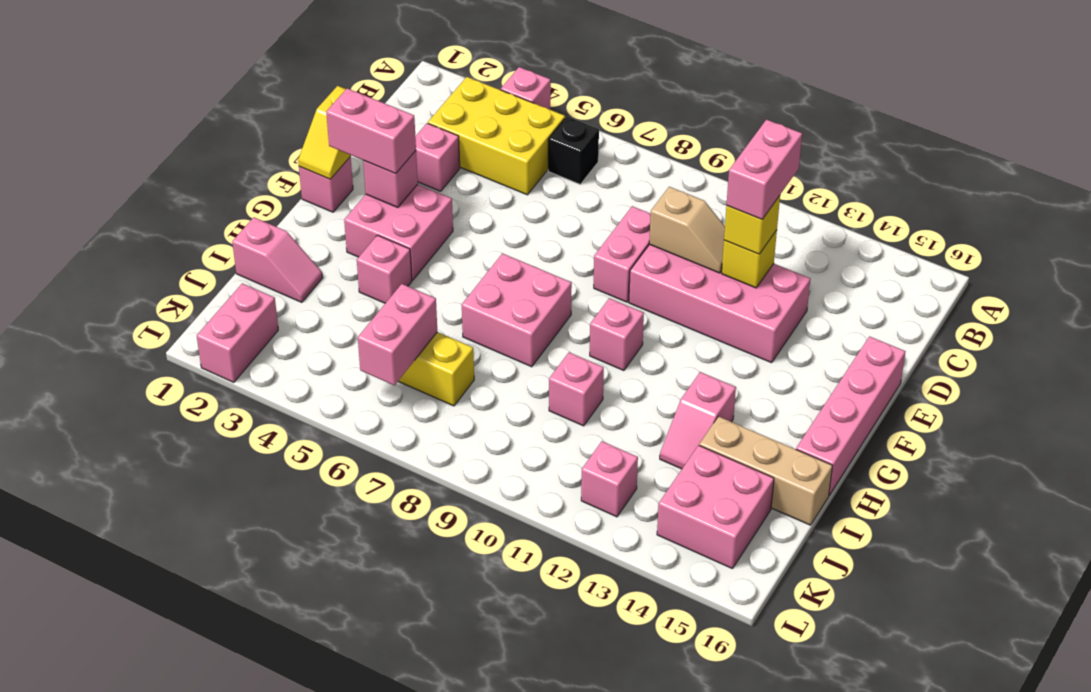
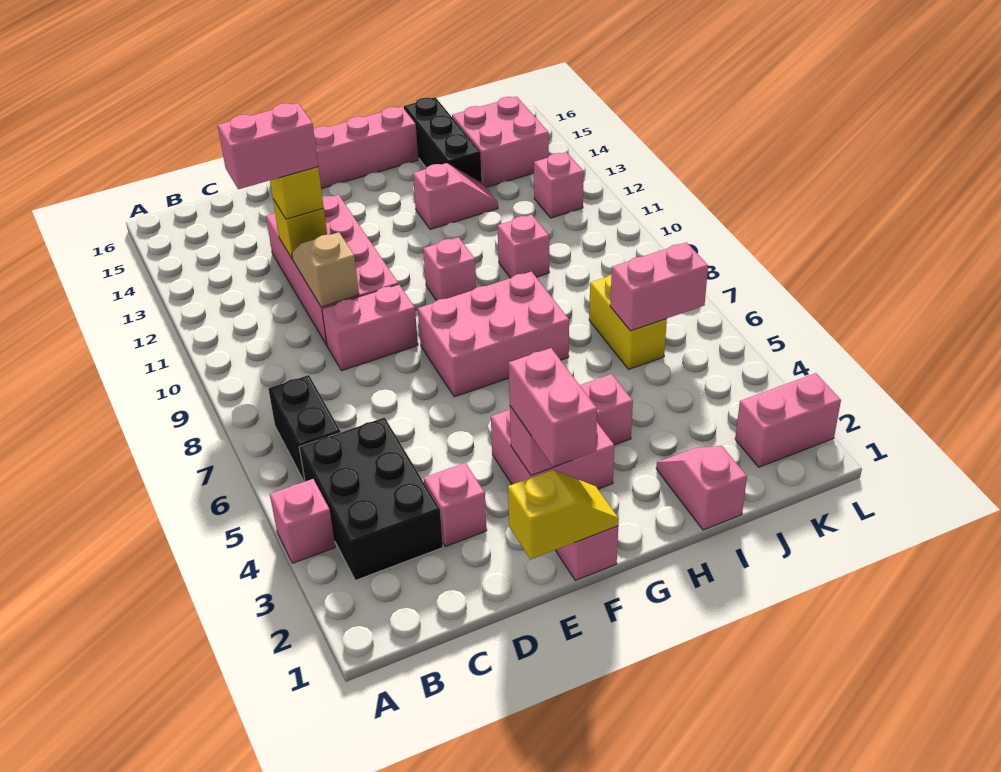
yellow brick B3:C5 level 1 -> black brick B3:C5 level 1
black brick B6 level 1 -> black brick B6:B7 level 1
pink brick G7:H8 level 1 -> pink brick F7:H8 level 1
tan brick I14:I16 level 1 -> black brick I14:I16 level 1

